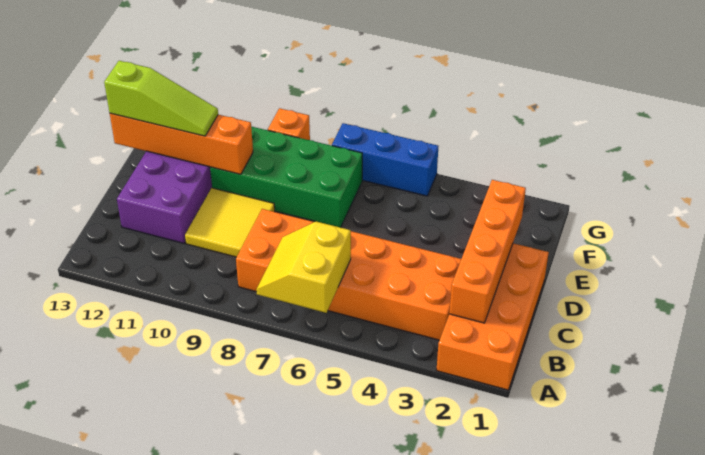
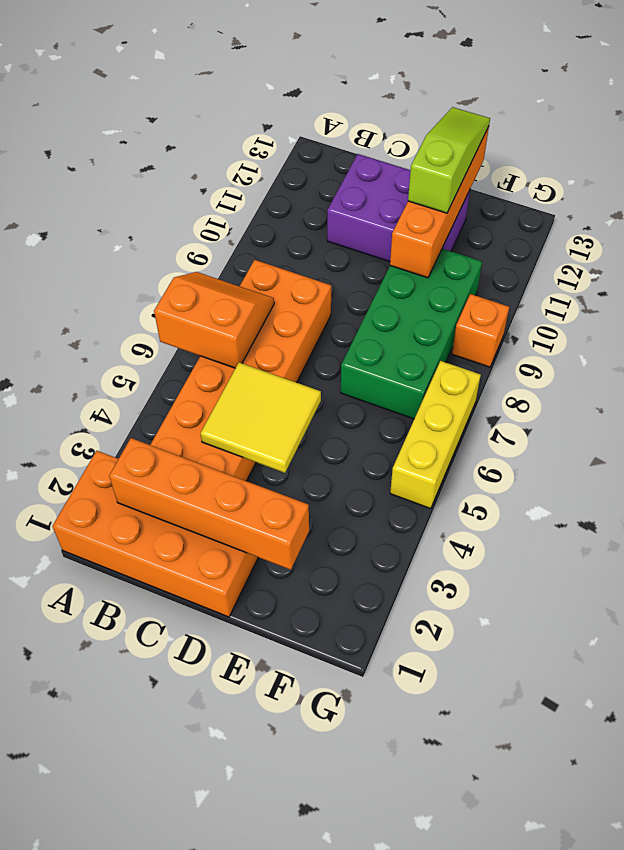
yellow slope A6:B7 level 2 top 6 -> orange slope A6:B7 level 2 top 6
yellow tile C9:D10 level 1 -> yellow tile C4:D5 level 2
lime slope E11:E13 level 3 top 13 -> lime slope E11:E13 level 3 top 11
blue brick G5:G7 level 1 -> yellow brick G5:G7 level 1

